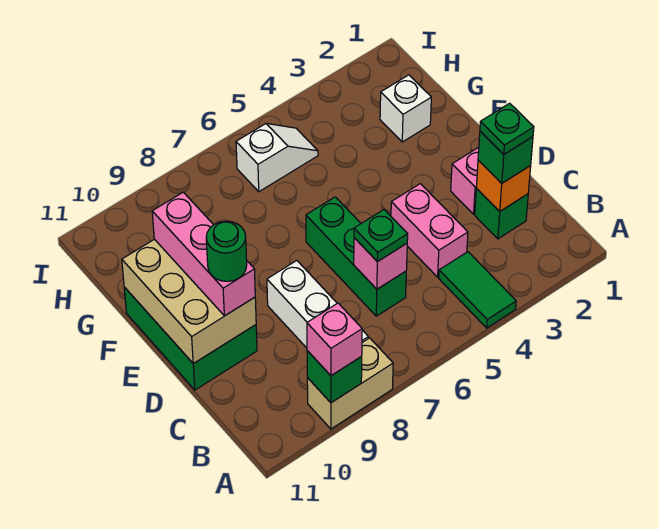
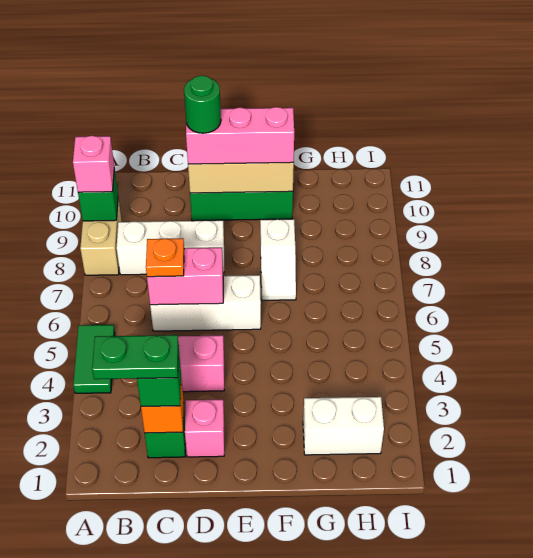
green tile A4:B4 level 1 -> green tile A4:A5 level 1
green plate C2 level 4 -> green plate B2:C2 level 4
green brick C6:E6 level 1 -> white brick C6:E6 level 1
pink brick C6 level 2 -> pink brick C6:D6 level 2
green plate C6 level 3 -> orange plate C6 level 3
white brick G2 level 1 -> white brick G2:H2 level 1
white slope H5:H6 level 1 top 6 -> white slope F7:F8 level 1 top 8

